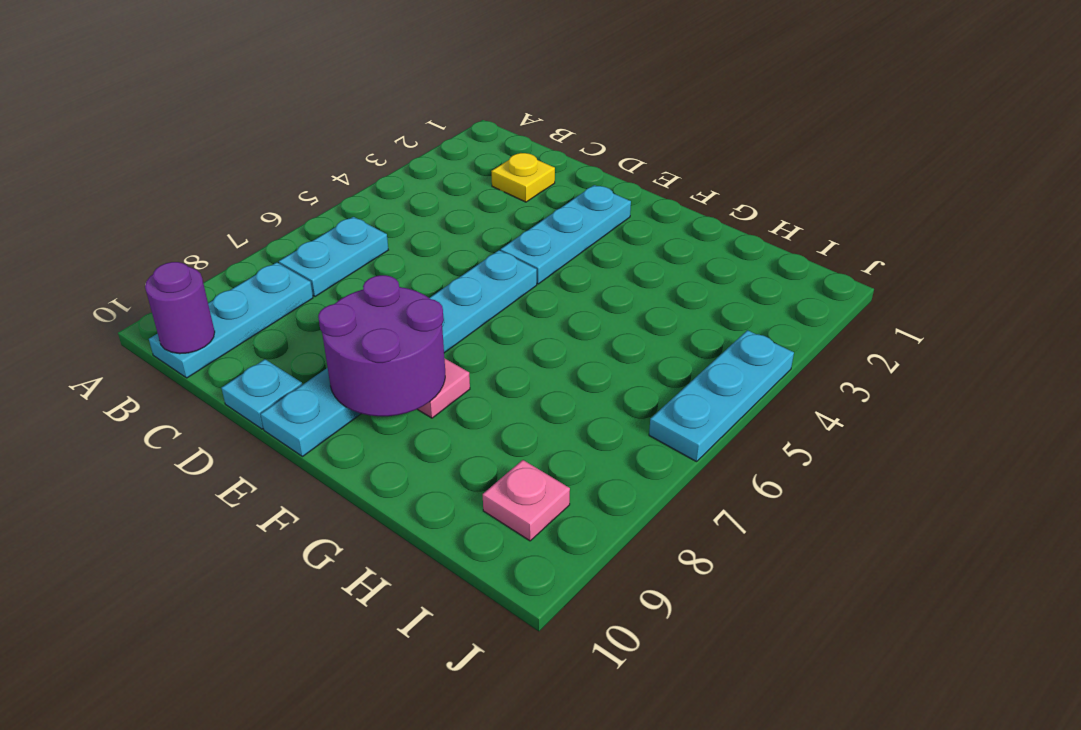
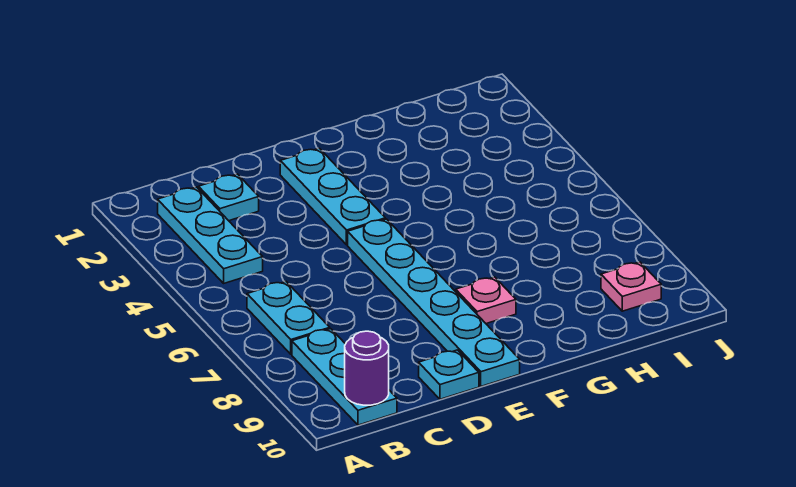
yellow plate C2 level 1 -> cyan plate C2 level 1
purple round brick E8:F9 level 2 -> none
cyan plate J4:J6 level 1 -> cyan plate B2:B4 level 1

